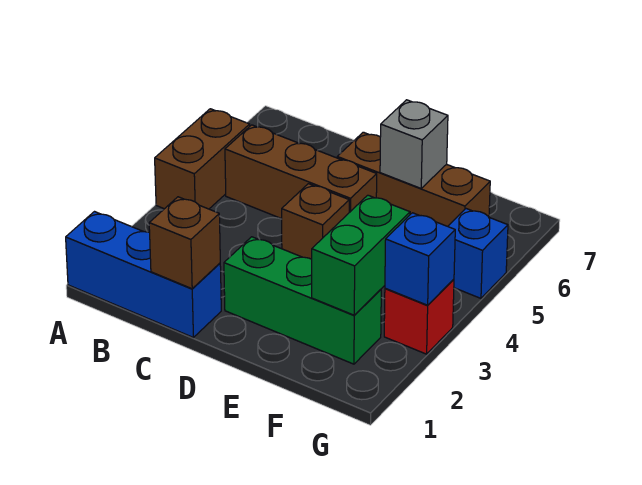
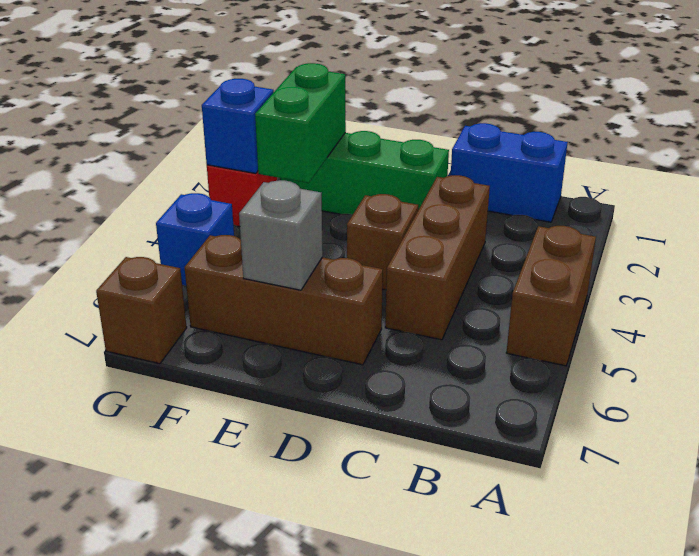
blue brick A1:C1 level 1 -> blue brick B1:C1 level 1
brown brick B5:D5 level 1 -> brown brick C3:C5 level 1
brown brick C1 level 2 -> brown brick G7 level 1

